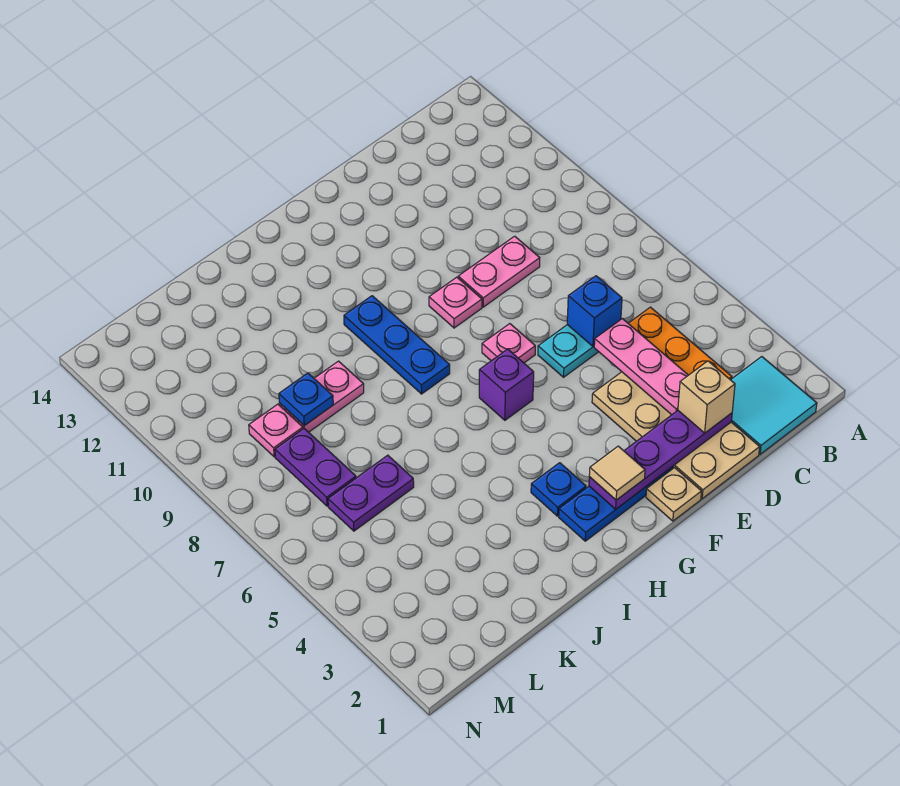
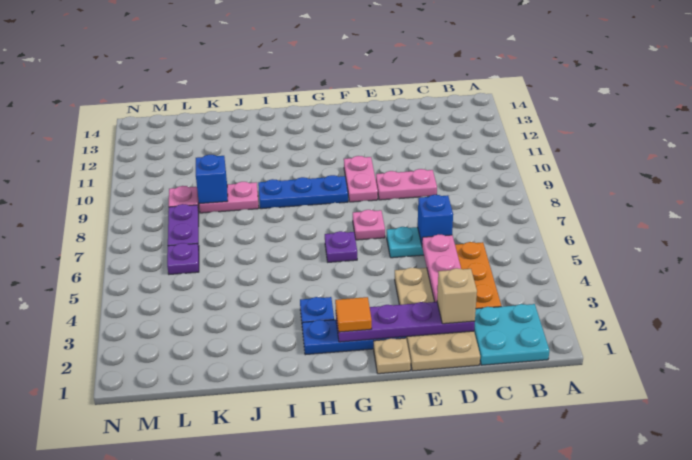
cyan tile B1:C2 level 1 -> cyan plate B1:C2 level 1
pink plate F9 level 1 -> pink plate F9:F10 level 1
tan tile G2 level 3 -> orange tile G2 level 3
purple brick G6 level 1 -> purple plate G6 level 1
blue plate H8:H10 level 1 -> blue plate G9:I9 level 1
purple plate K6:L6 level 1 -> purple plate L6 level 1
blue plate K9 level 2 -> blue brick K9 level 2

